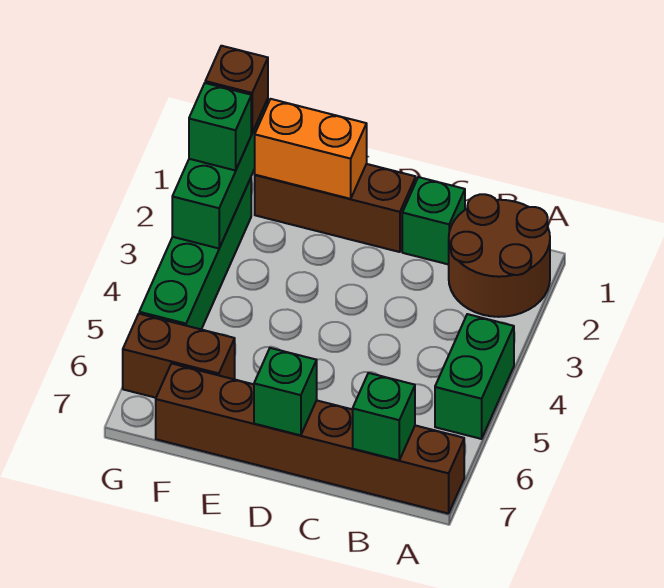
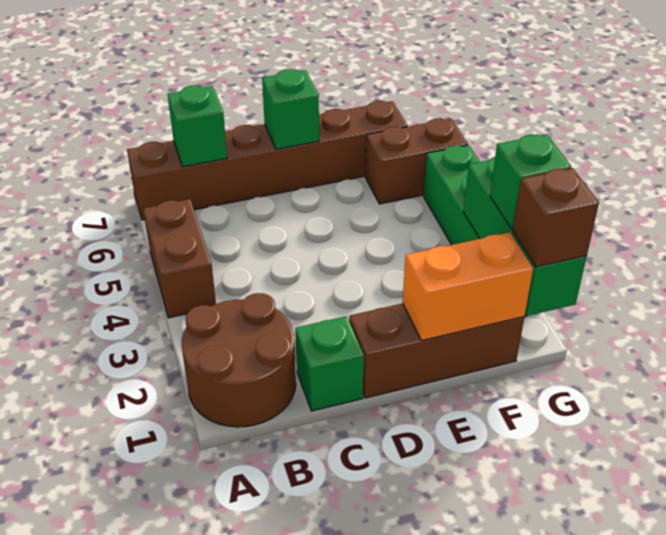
green brick A4:A5 level 1 -> brown brick A4:A5 level 1

